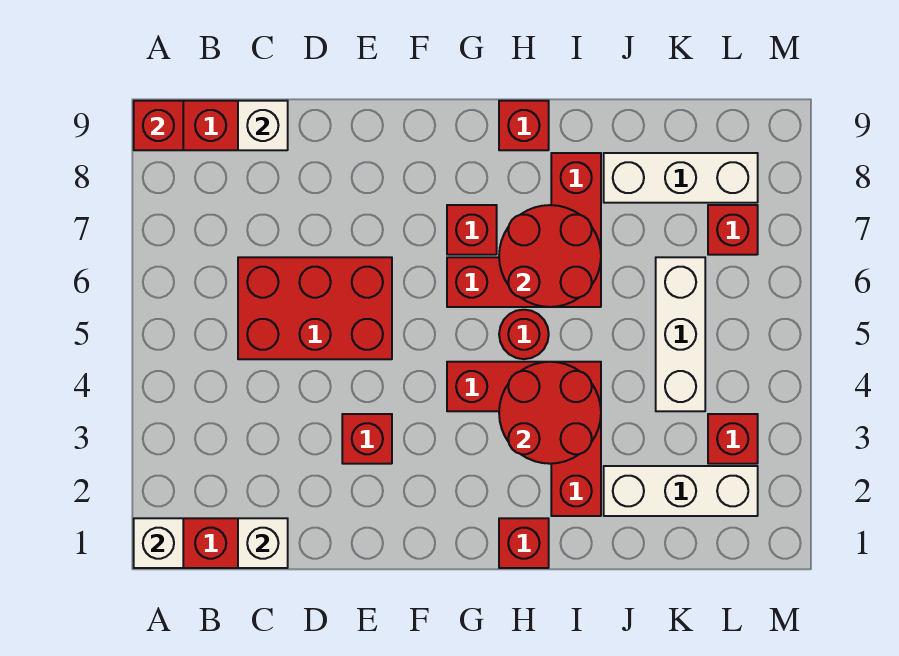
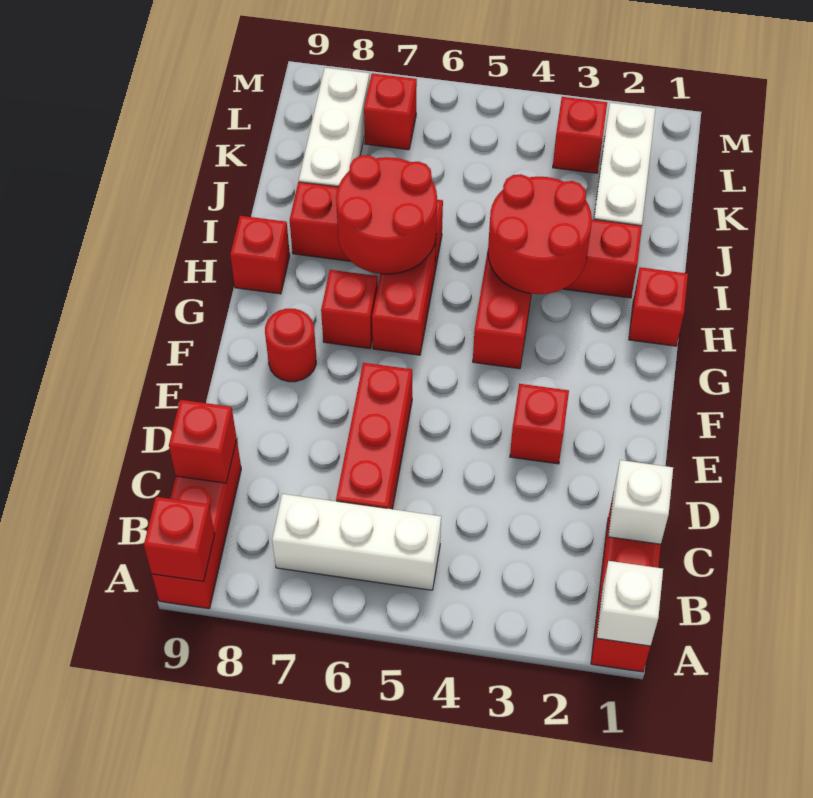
red brick C5:E6 level 1 -> red brick C6:E6 level 1
white brick C9 level 2 -> red brick C9 level 2
red round brick H5 level 1 -> red round brick F8 level 1
white brick K4:K6 level 1 -> white brick B5:B7 level 1

